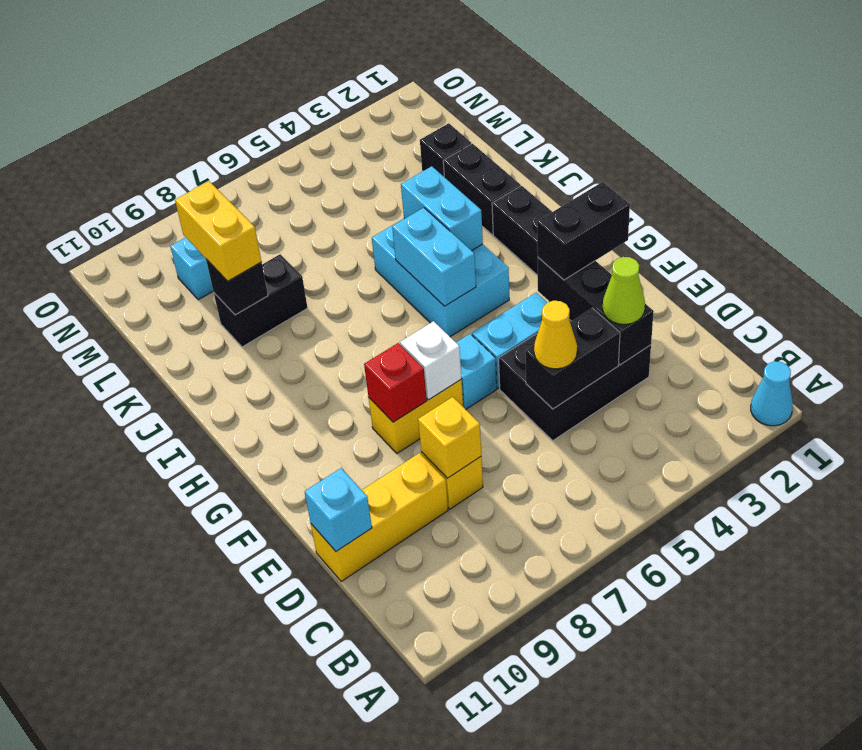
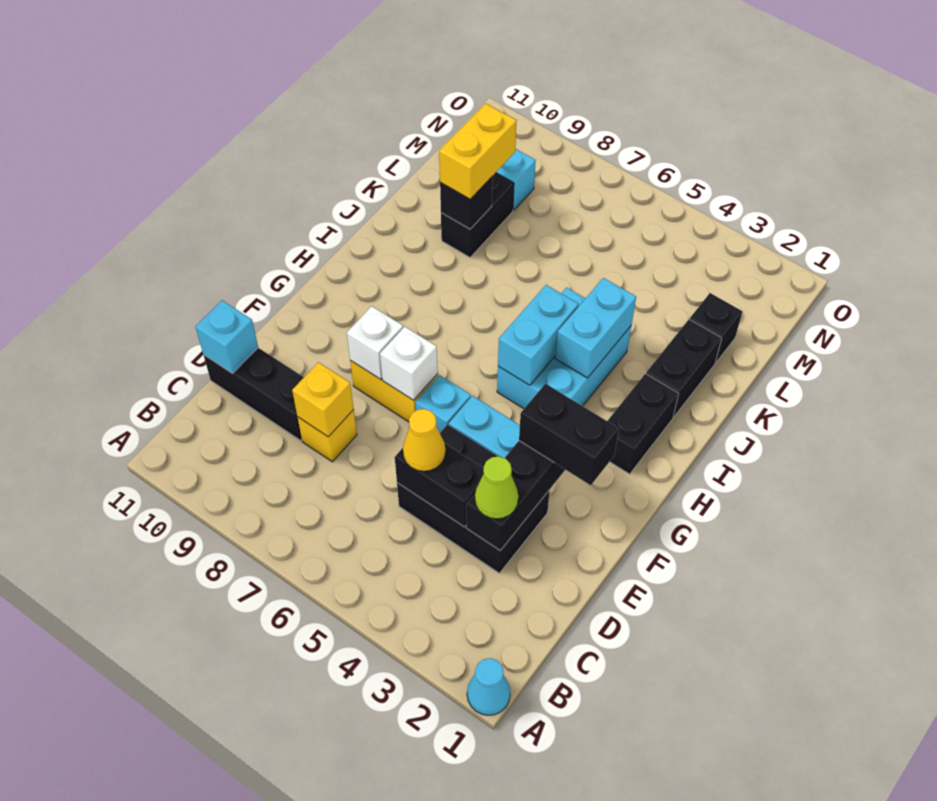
yellow brick D9:D11 level 1 -> black brick D9:D11 level 1
red brick F8 level 2 -> white brick F8 level 2
black brick K8:K9 level 1 -> black brick K9:L9 level 1

